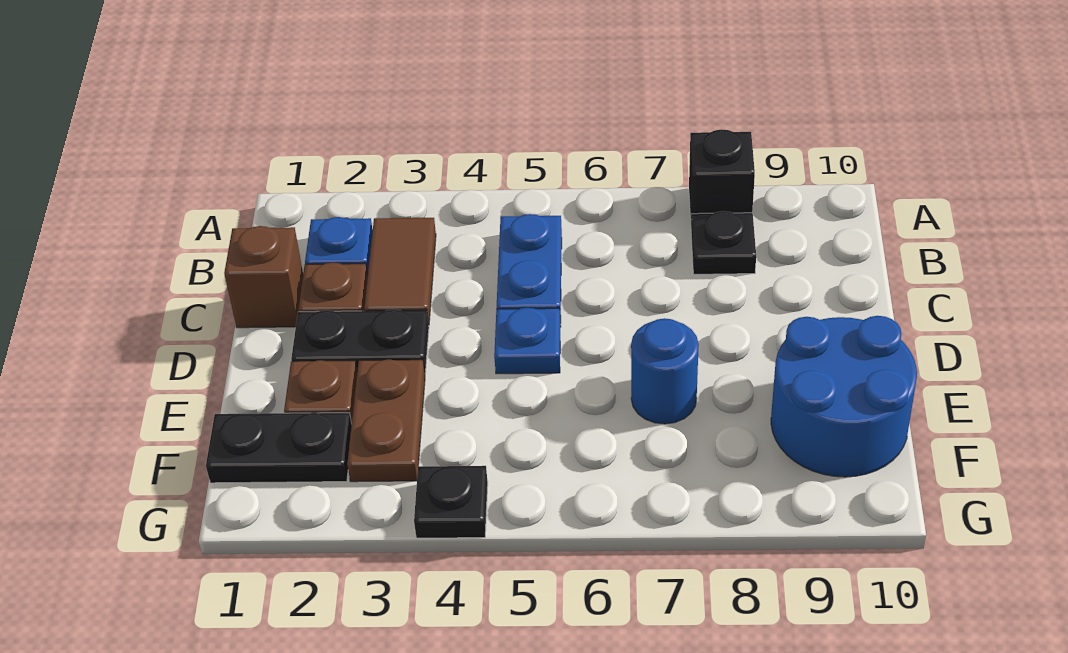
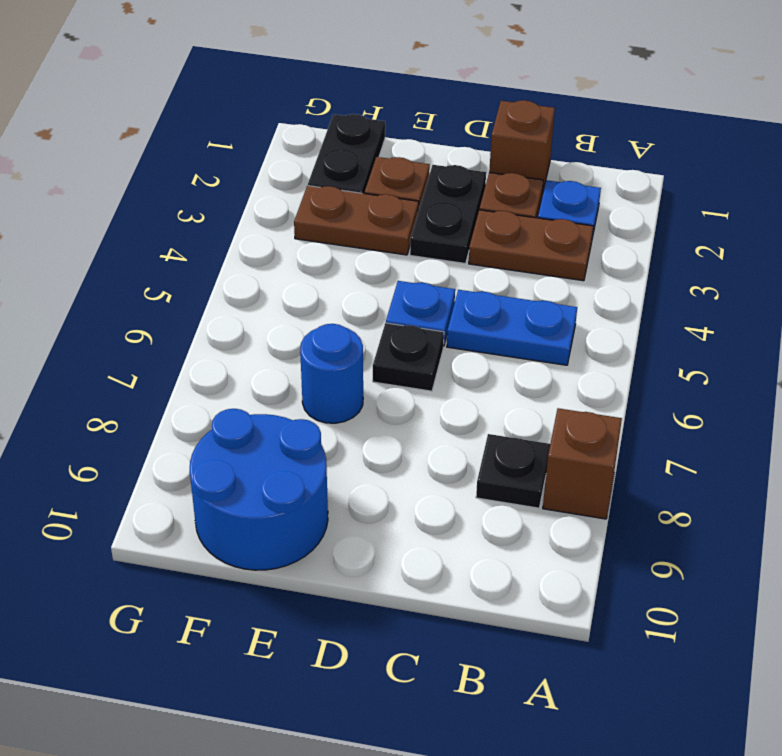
black brick A8 level 1 -> brown brick A8 level 1
brown tile B3:C3 level 1 -> brown plate B3:C3 level 1
black plate G4 level 1 -> black plate D6 level 1

